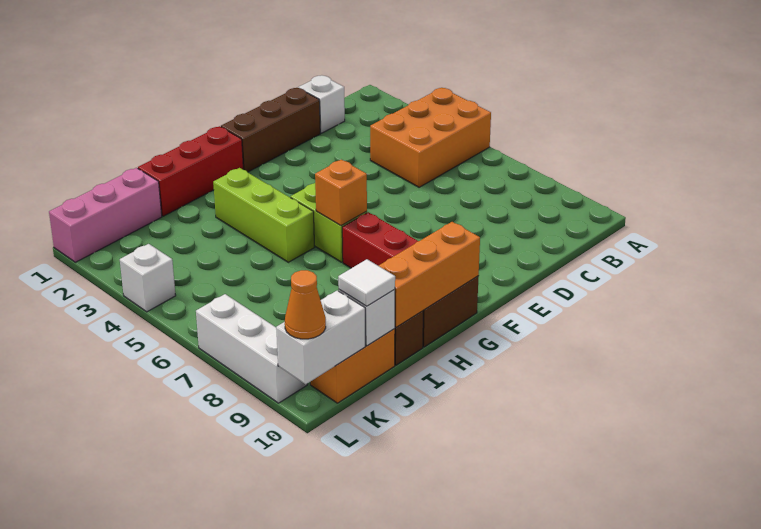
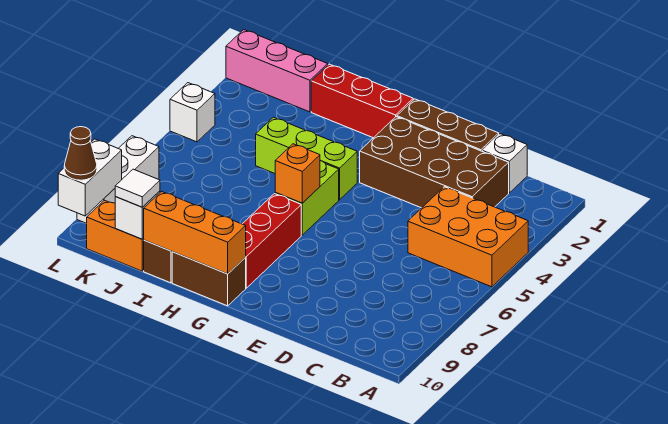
none -> brown brick C2:F3 level 1
lime brick H3:H5 level 1 -> lime brick G4:I4 level 1
white brick K10:L10 level 2 -> white brick L9:L10 level 2
orange cone L10 level 3 -> brown cone L10 level 3

